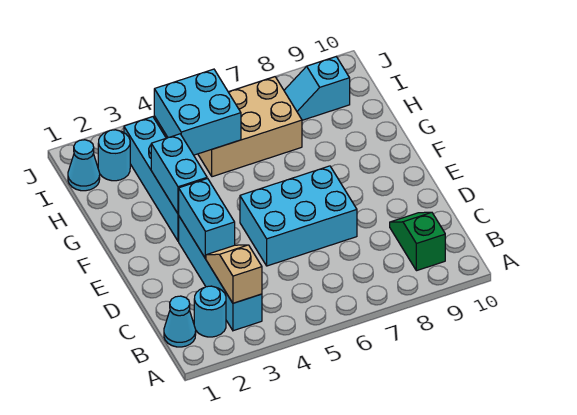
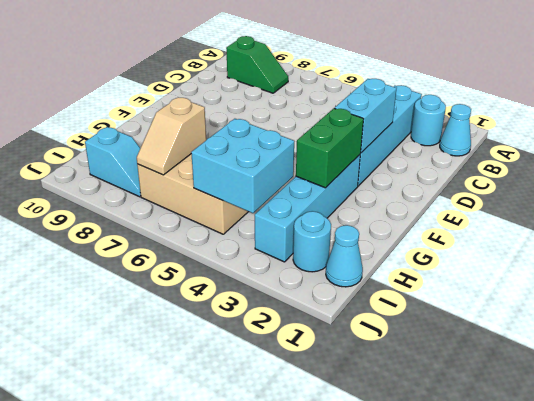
tan slope B3:C3 level 2 top B -> tan slope H7:I7 level 2 top H
green slope B9:C9 level 1 top B -> green slope B8:B9 level 1 top 9
cyan brick D5:E7 level 1 -> none
cyan brick F3:G3 level 2 -> green brick F3:G3 level 2

